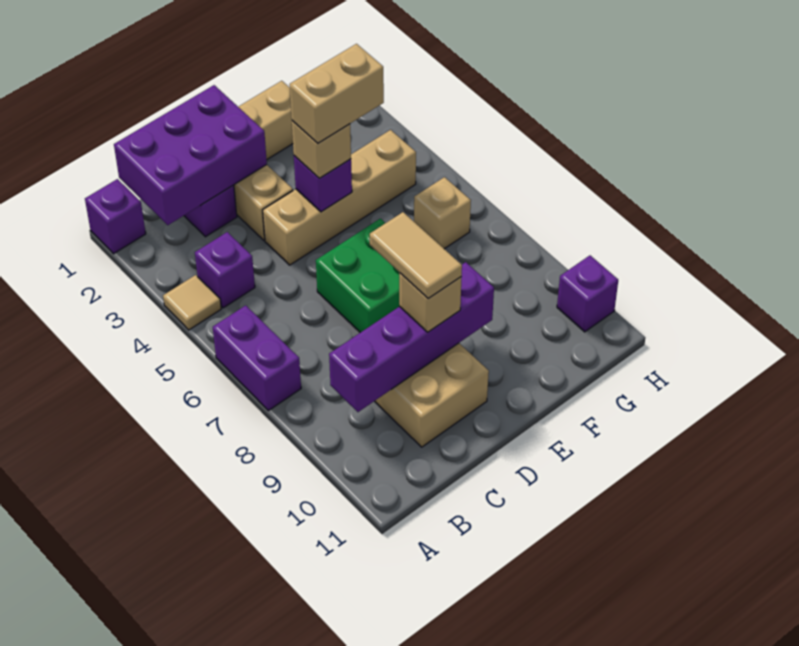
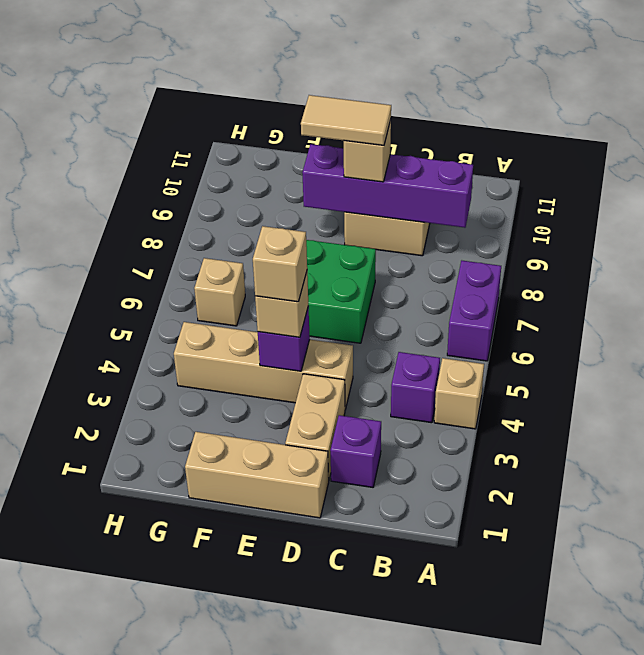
purple brick A1 level 1 -> none
tan tile A4 level 1 -> tan brick A4 level 1
purple brick B1:D2 level 2 -> none
tan tile D8:D9 level 4 -> tan tile D9:E9 level 4
tan brick E4:F4 level 4 -> tan brick E4 level 4
purple brick H10 level 1 -> none

